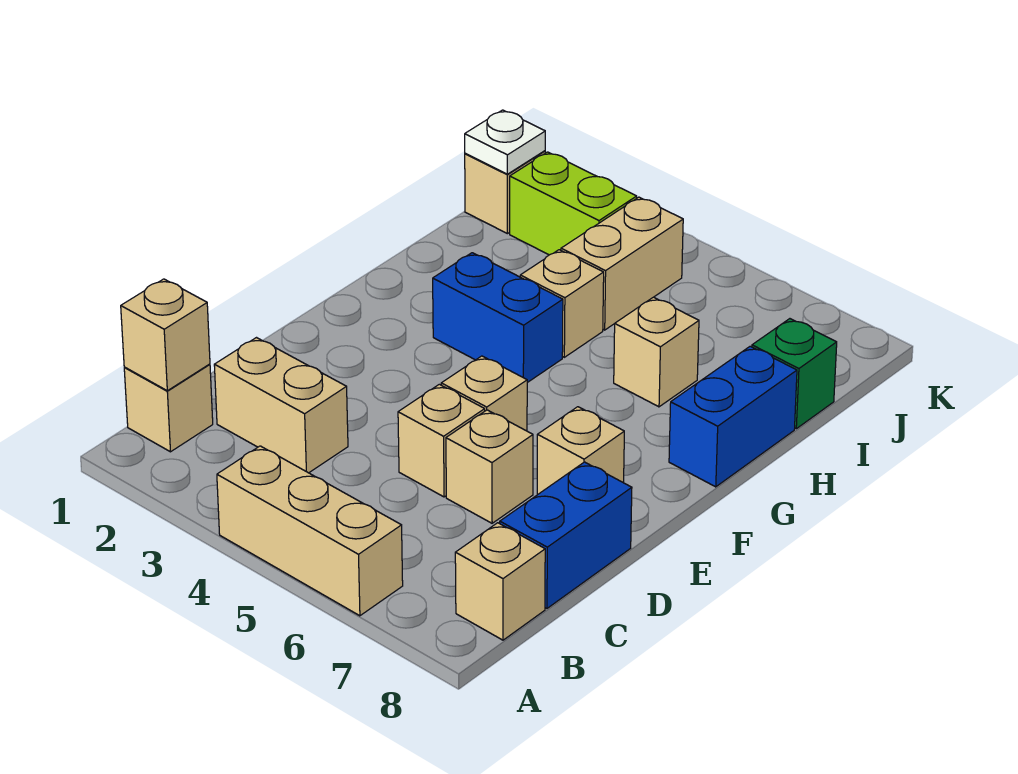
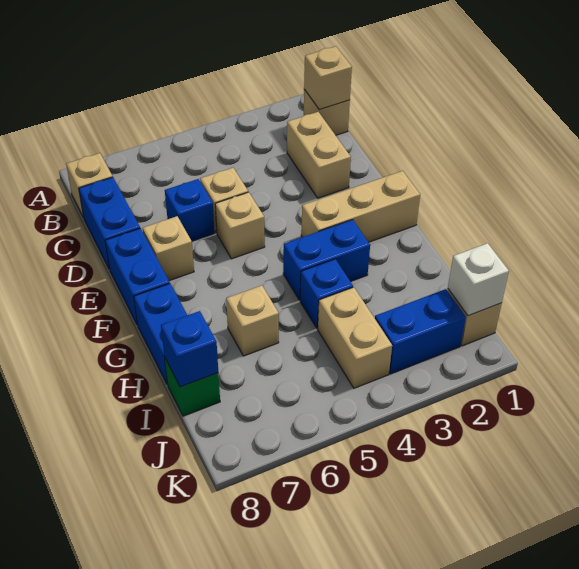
tan brick A4:A6 level 1 -> tan brick F1:F3 level 1
tan brick C2:C3 level 1 -> tan brick C2:D2 level 1
tan brick D6 level 1 -> blue brick D6 level 1
none -> blue brick E8:F8 level 1
tan brick H4 level 1 -> blue brick H4 level 1
none -> blue brick I8 level 2
white plate J1 level 2 -> white brick J1 level 2
lime brick J2:J3 level 1 -> blue brick J2:J3 level 1

